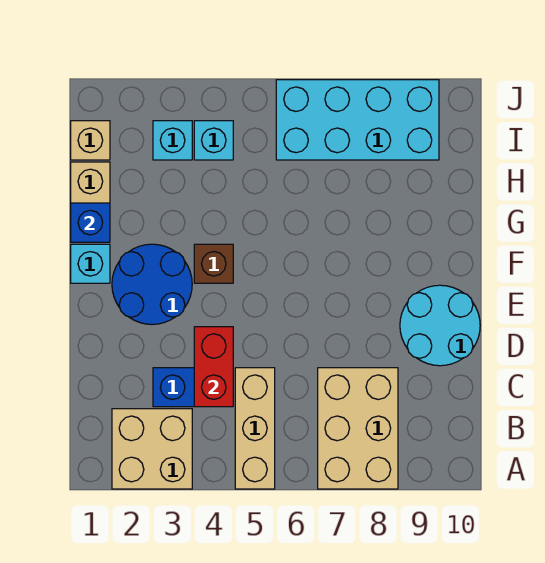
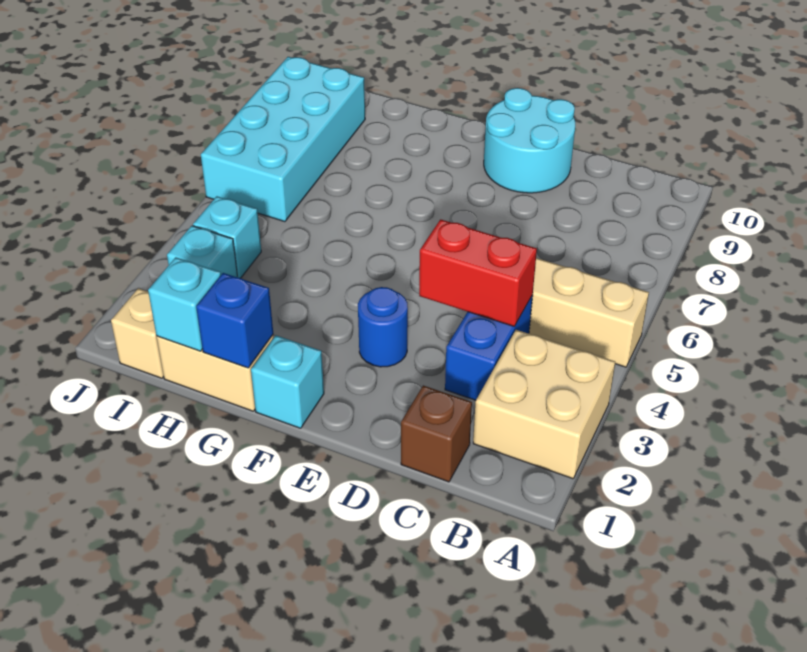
tan brick A7:C8 level 1 -> none
blue round brick E2:F3 level 1 -> blue round brick E3 level 1
brown brick F4 level 1 -> brown brick C1 level 1
none -> cyan brick H1 level 2

